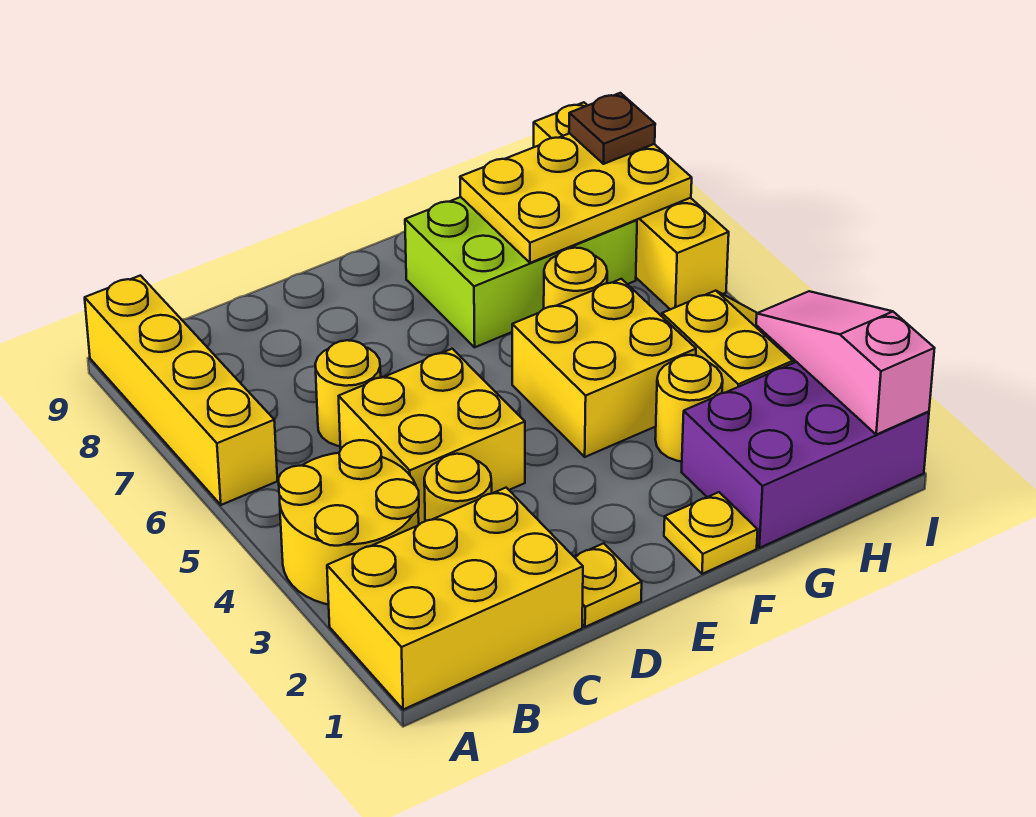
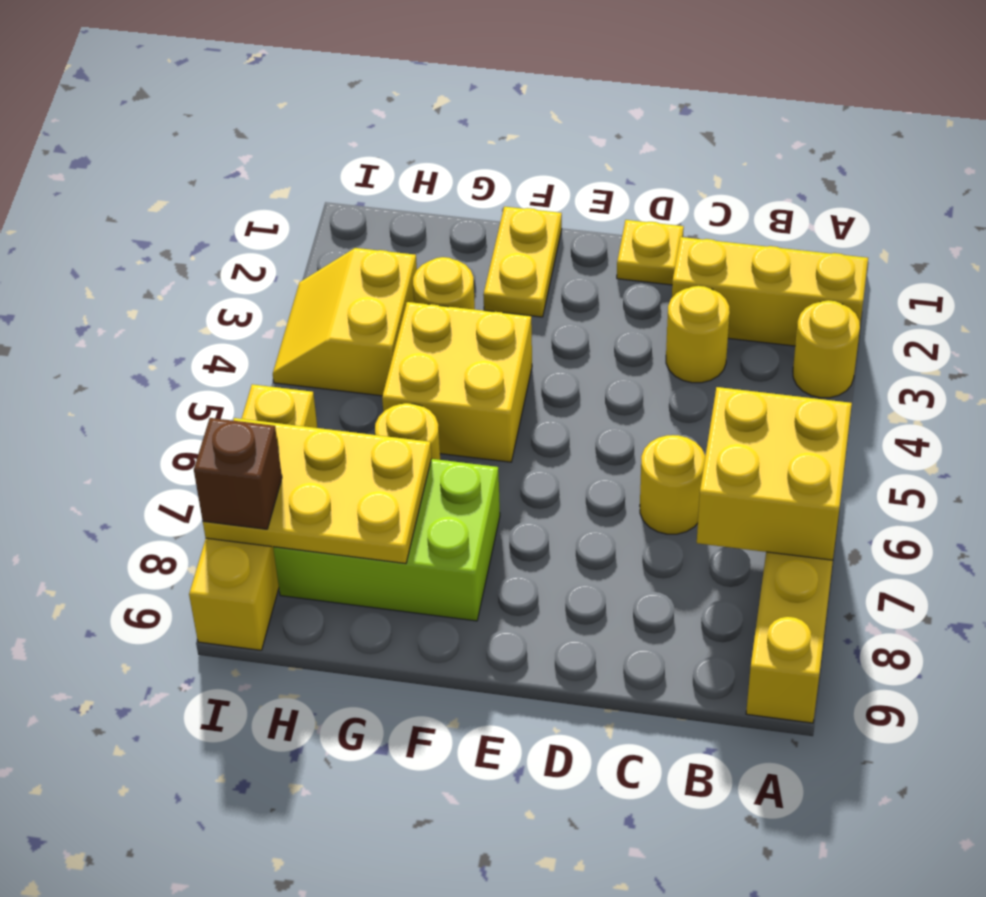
yellow brick A1:C2 level 1 -> yellow brick A2:C2 level 1
yellow round brick A3:B4 level 1 -> yellow round brick A3 level 1
yellow brick C4:D5 level 1 -> yellow brick A6:B7 level 2
yellow plate F1 level 1 -> yellow plate F1:F2 level 1
purple brick G1:I2 level 1 -> none
pink slope I1:I3 level 2 top 1 -> none
brown plate I8 level 3 -> brown brick I8 level 3

